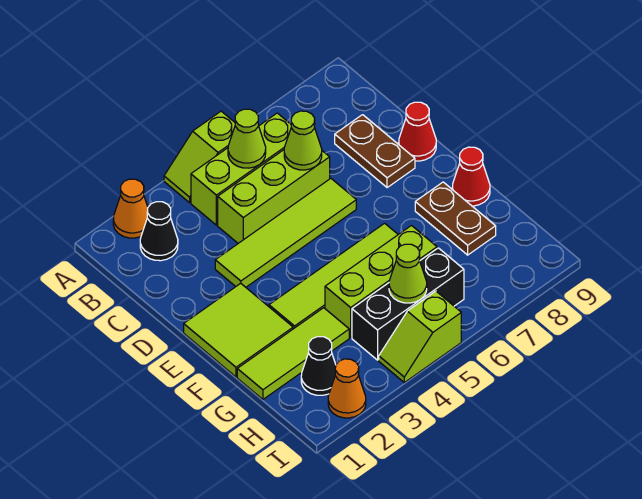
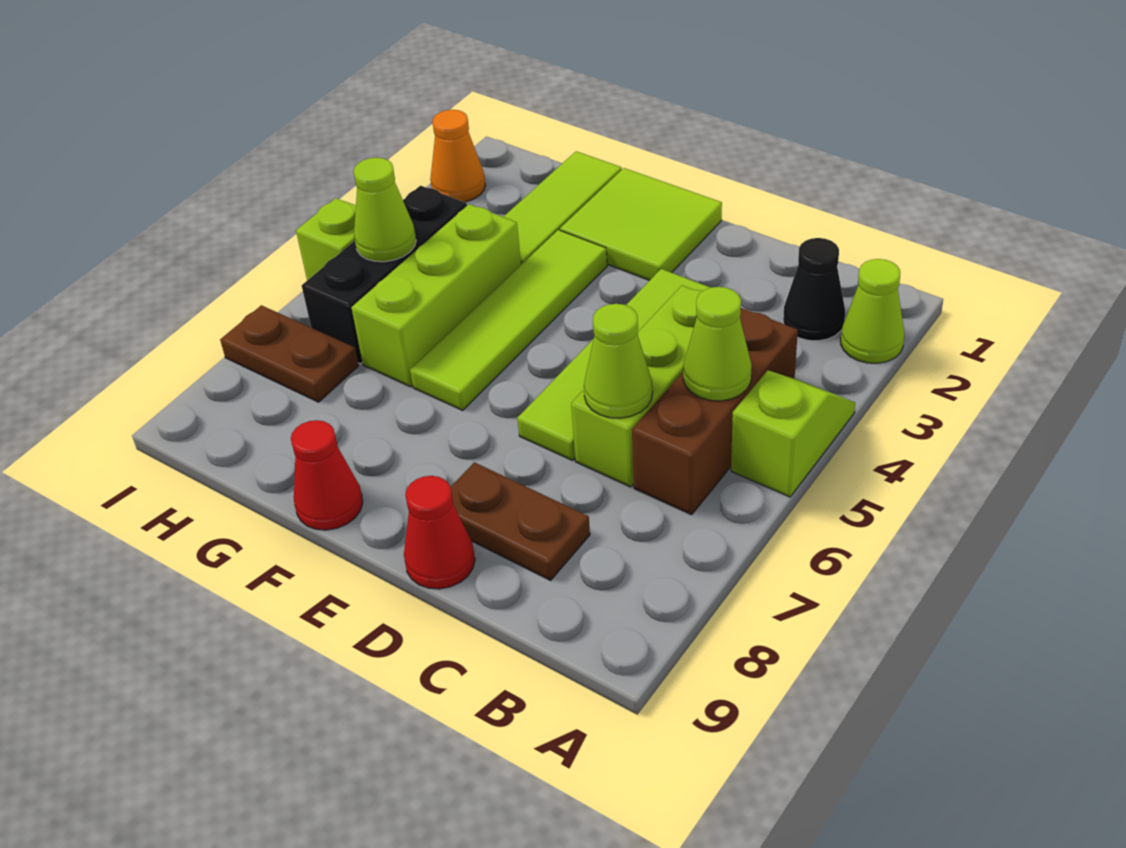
orange cone A2 level 1 -> lime cone A2 level 1
lime brick B4:B6 level 1 -> brown brick B4:B6 level 1
brown plate F8:G8 level 1 -> brown plate H7:I7 level 1
black cone H2 level 1 -> none

